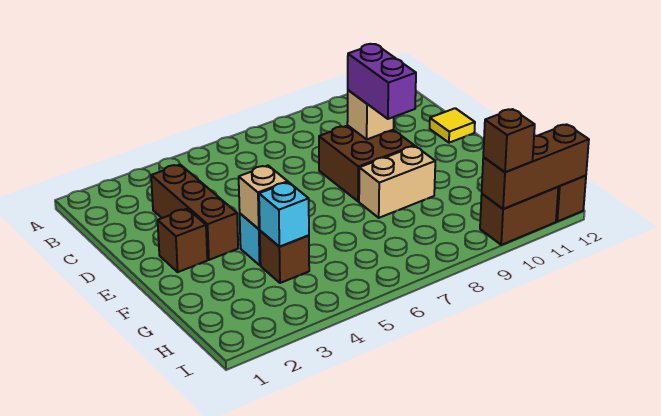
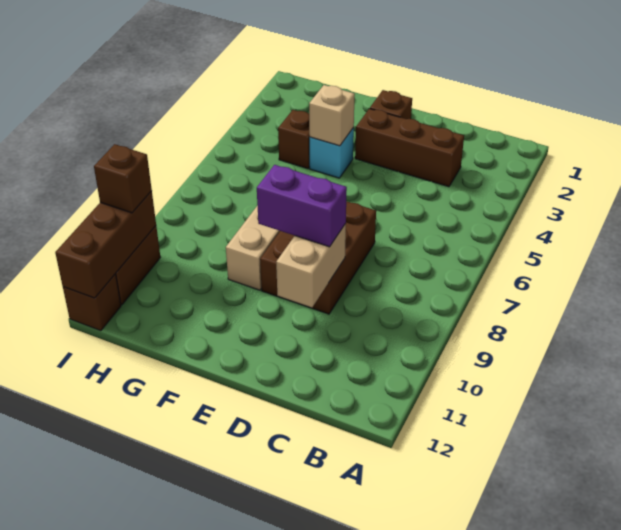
brown brick D8:E9 level 1 -> brown brick D7:E9 level 1
tan brick D9 level 2 -> tan brick D9:D10 level 2
yellow tile D12 level 1 -> none
cyan brick G4 level 2 -> none

